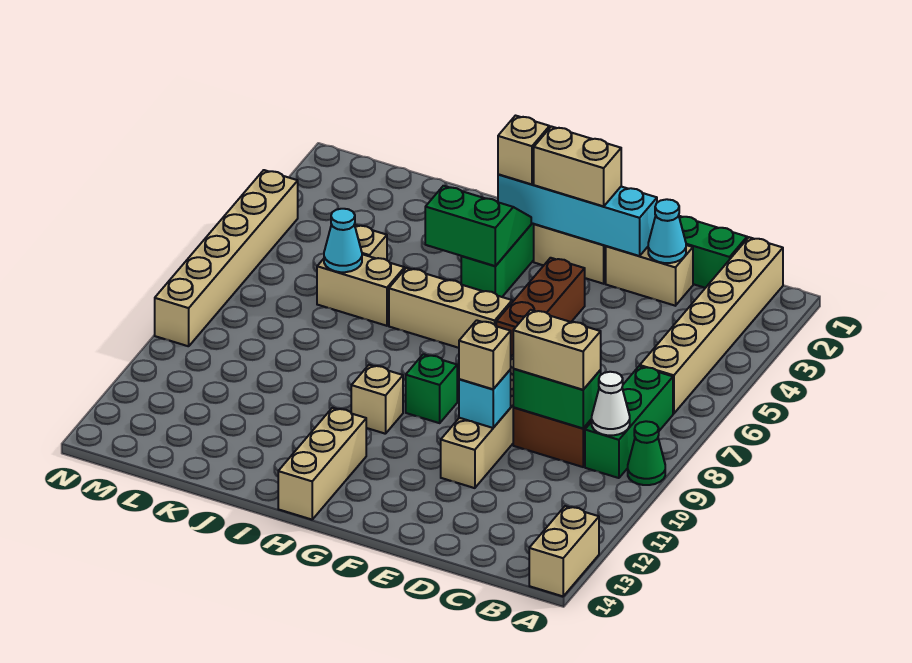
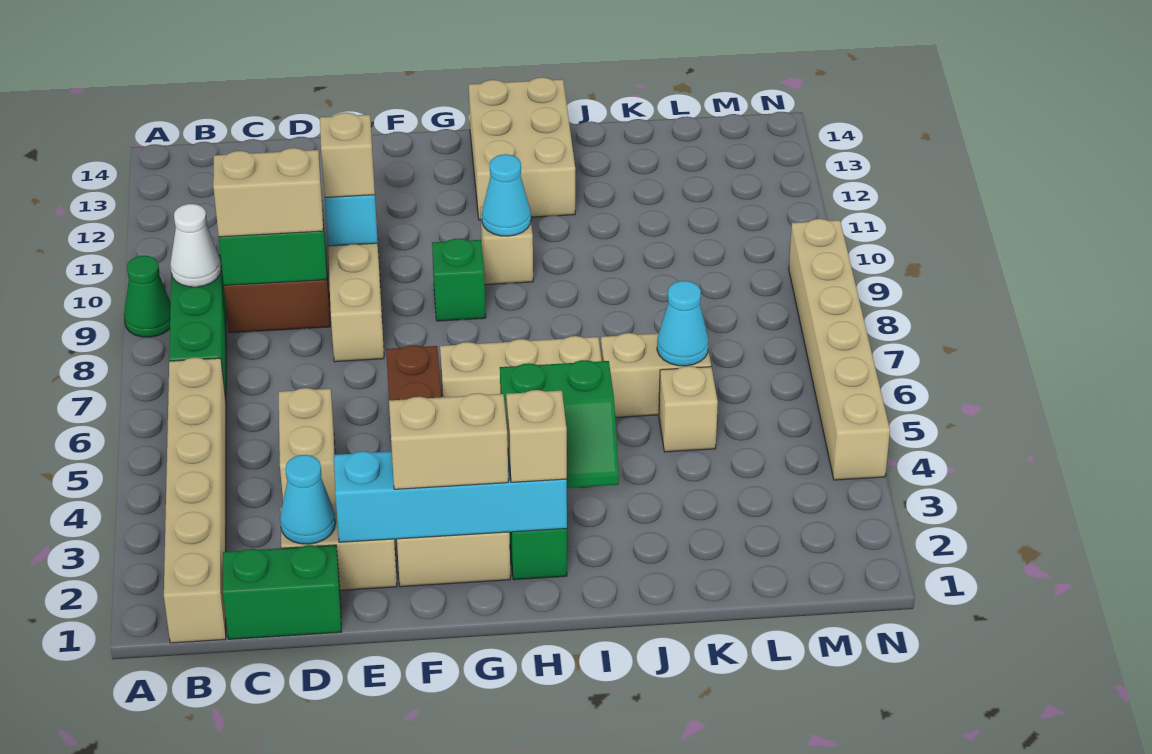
tan brick A13:A14 level 1 -> tan brick D4:D5 level 1
none -> cyan cone H10 level 2
tan brick H12:H14 level 1 -> tan brick H12:I14 level 1

